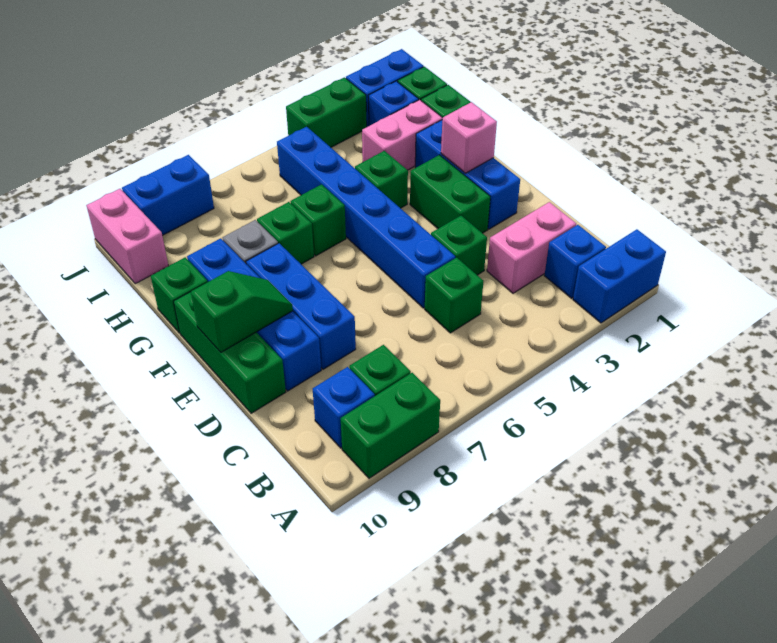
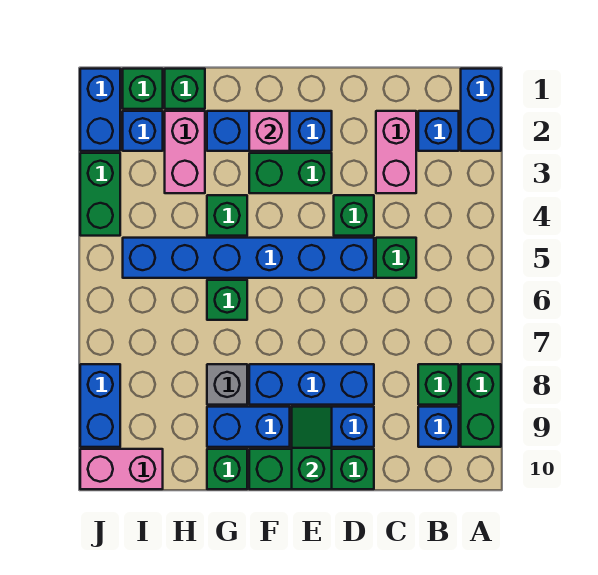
green brick G7 level 1 -> none

